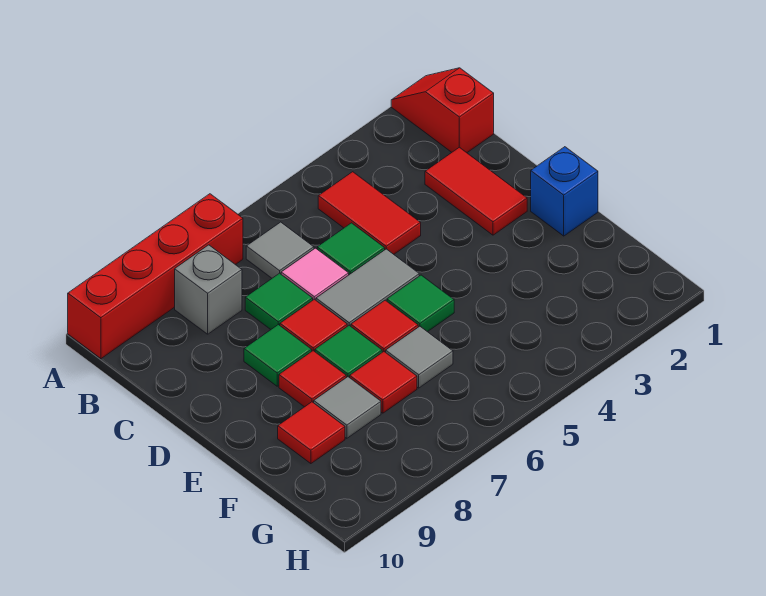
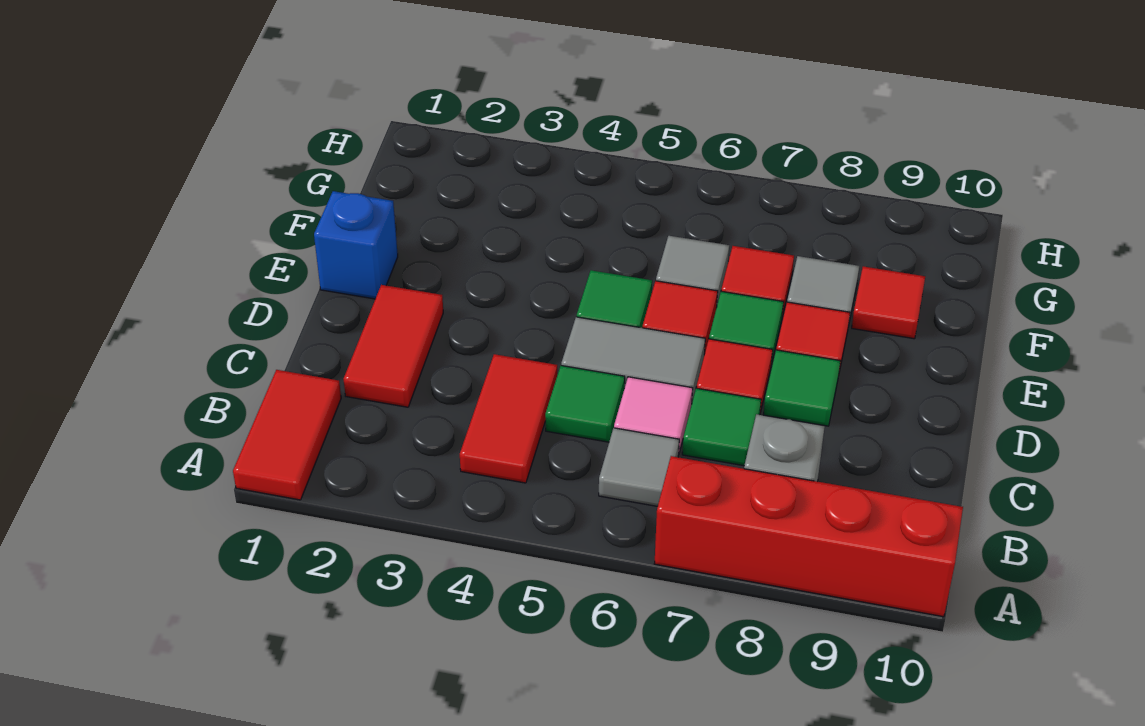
red slope A1:B1 level 1 top B -> red tile A1:B1 level 1

